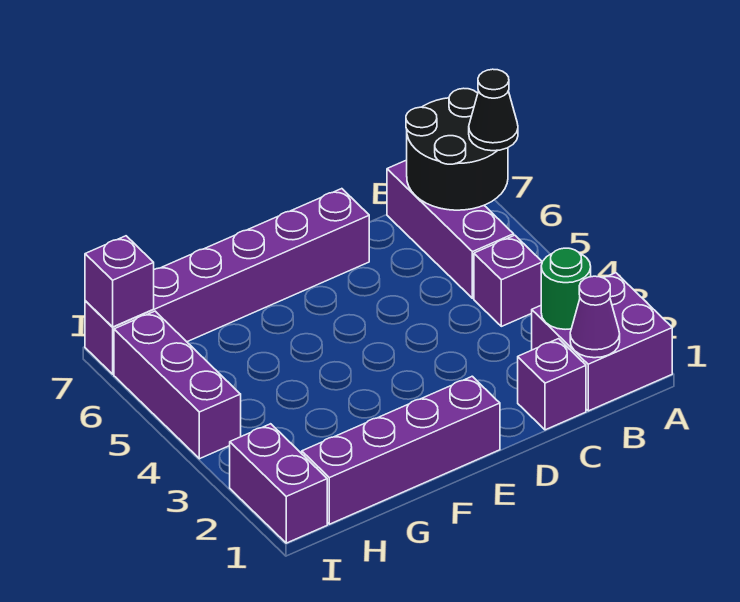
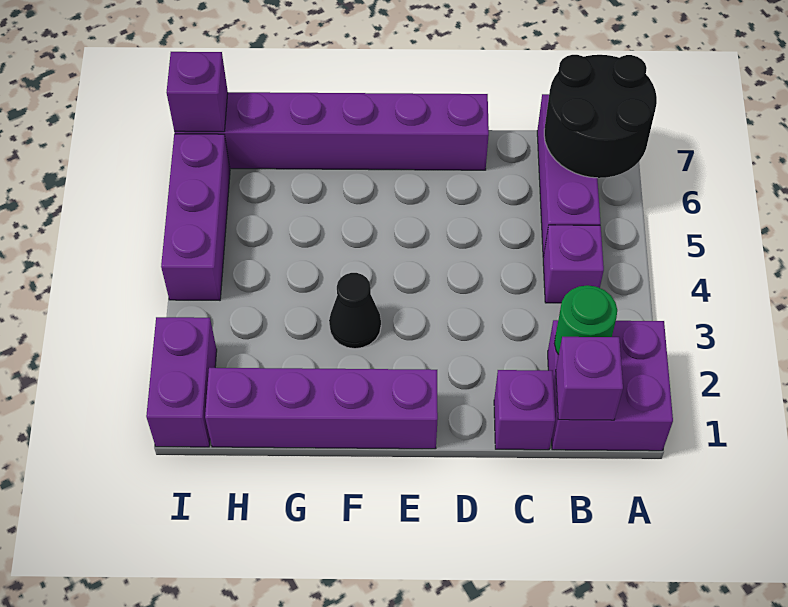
black cone A6 level 3 -> black cone F3 level 1
purple cone B1 level 2 -> purple brick B1 level 2

